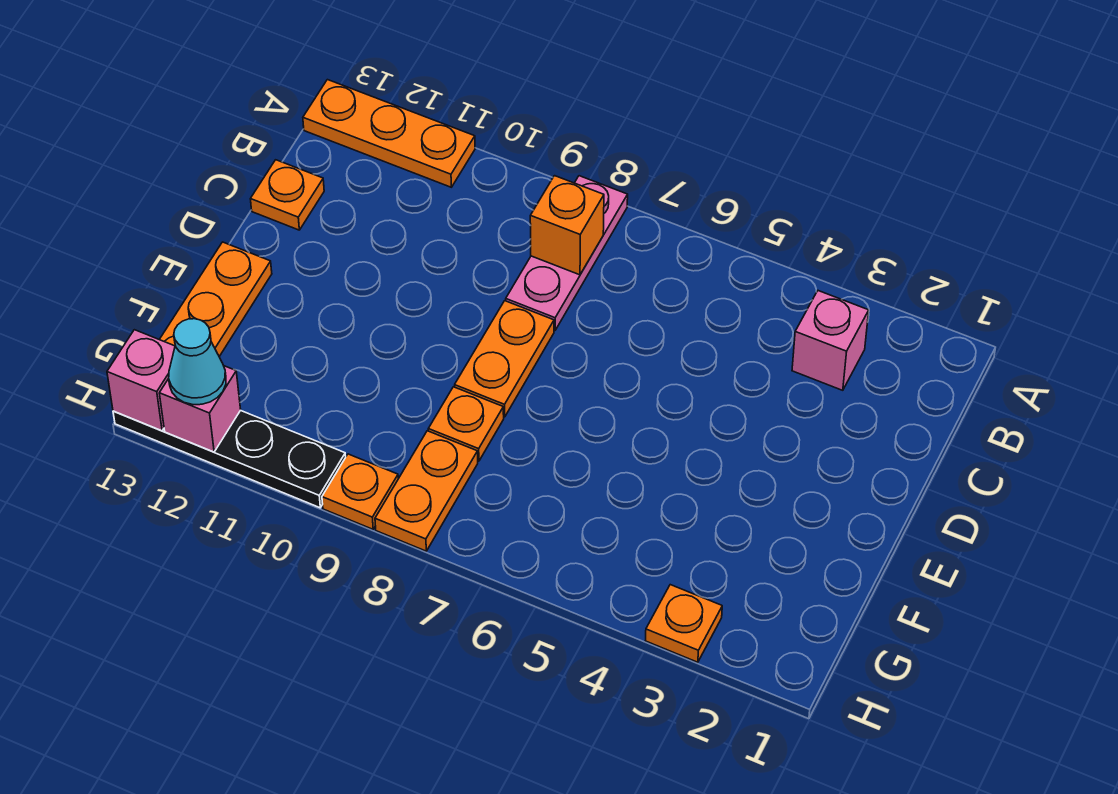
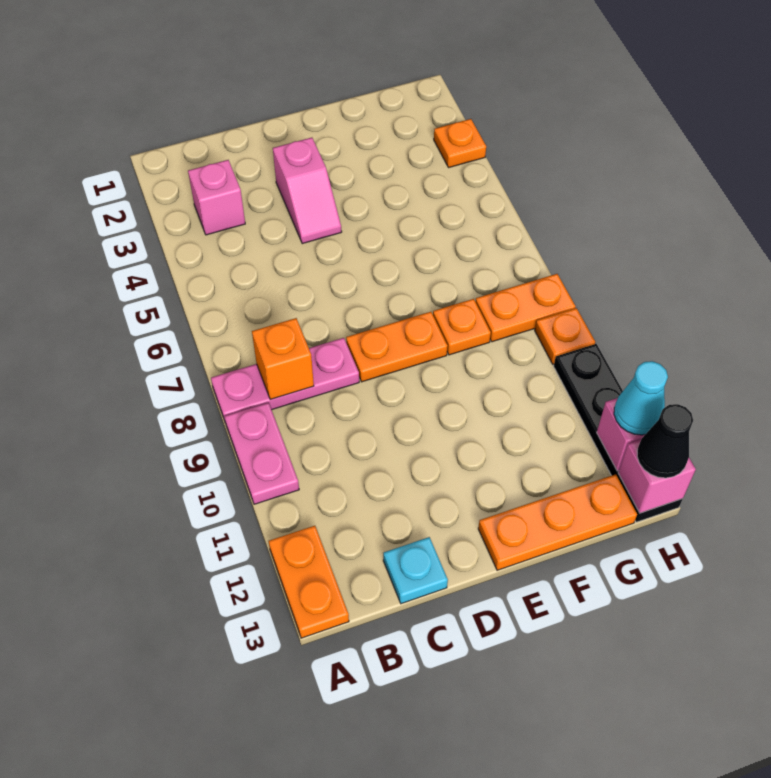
none -> pink plate A9:A10 level 1
orange plate A11:A13 level 1 -> orange plate A12:A13 level 1
orange plate C13 level 1 -> cyan plate C13 level 1
none -> pink slope D3:D4 level 1 top 3
none -> black cone H13 level 3

